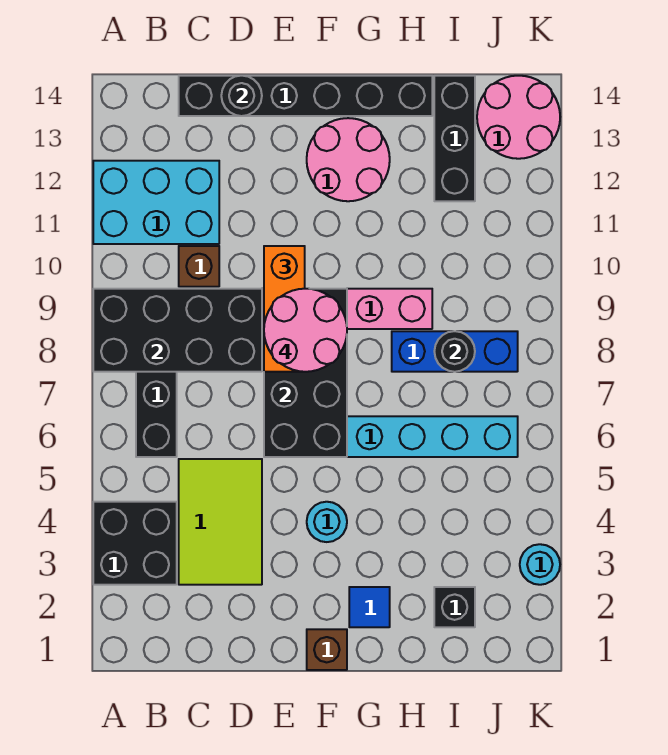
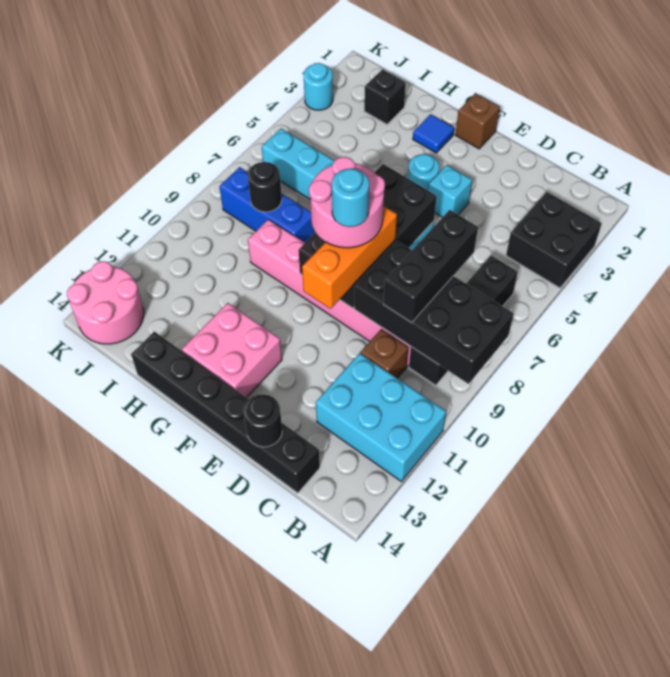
lime tile C3:D5 level 1 -> none
none -> cyan brick E4 level 1
none -> cyan round brick E9 level 5
pink round brick F12:G13 level 1 -> pink brick F12:G13 level 1
black brick I12:I14 level 1 -> black brick C7:C9 level 3

